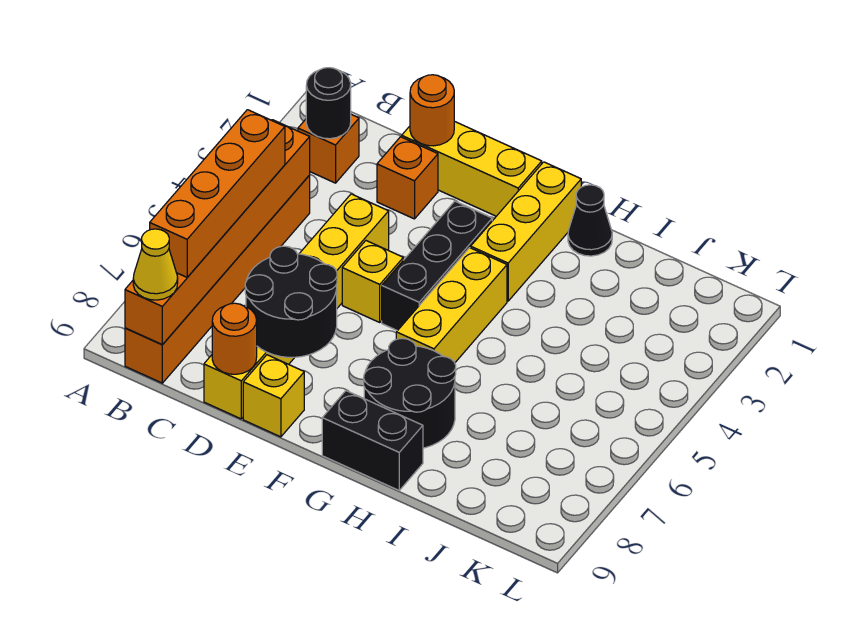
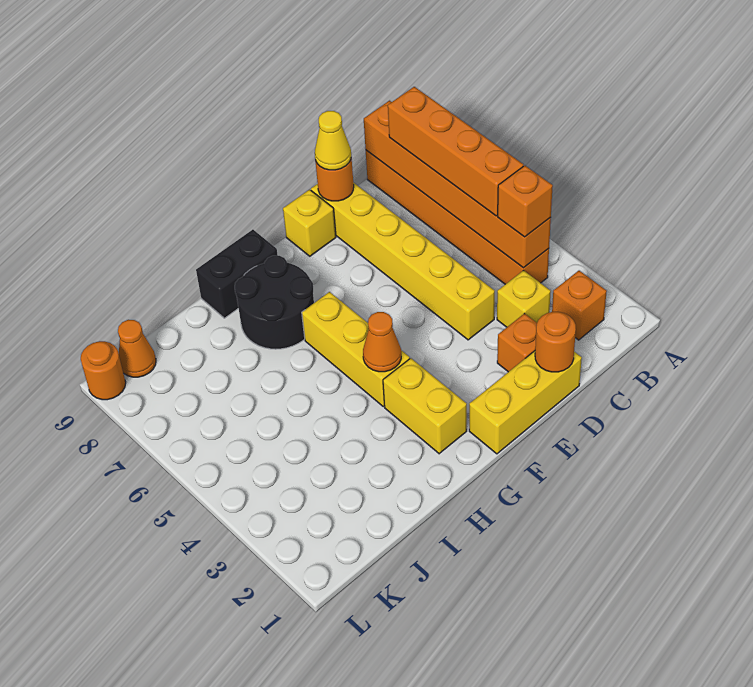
black round brick B2 level 2 -> none
none -> orange brick B4 level 3
yellow cone B9 level 3 -> yellow cone D9 level 3
black round brick D7:E8 level 2 -> none
yellow brick E5 level 1 -> yellow brick C3 level 1
black brick F3:F5 level 1 -> none
yellow brick G1:G3 level 1 -> yellow brick G2:G3 level 1
none -> orange cone G4 level 2
black cone H1 level 1 -> none
none -> orange cone K9 level 1
none -> orange round brick L9 level 1

